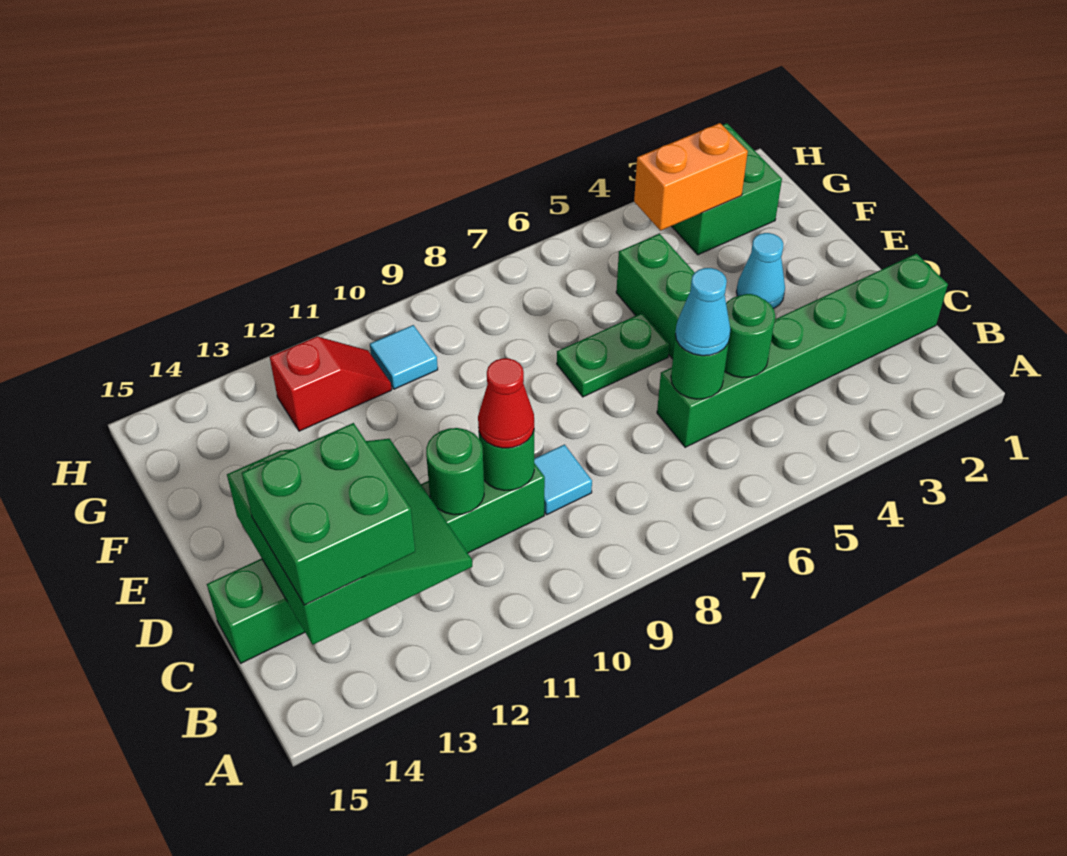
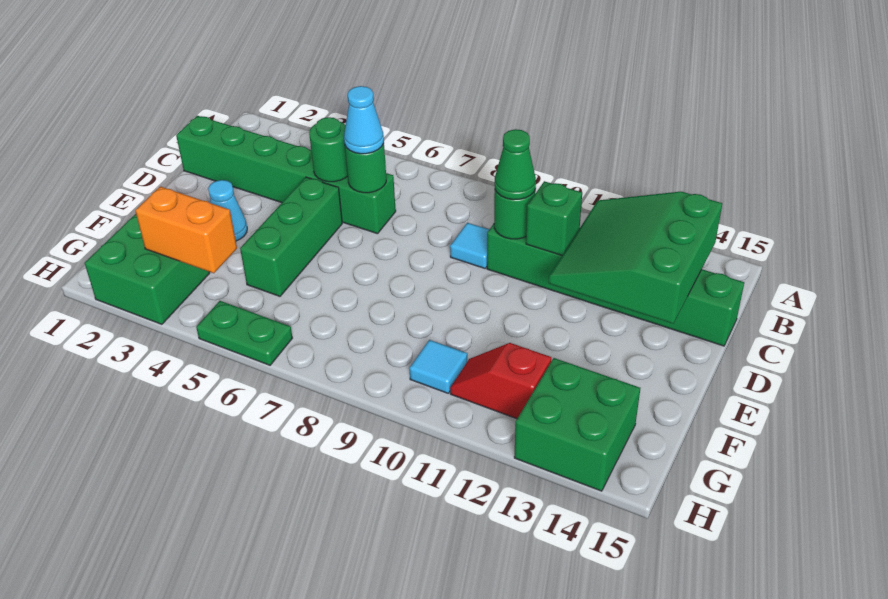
green brick B13:C14 level 3 -> green brick G13:H14 level 1
red cone C10 level 3 -> green cone C10 level 3
green round brick C11 level 2 -> green brick C11 level 2
green plate E6:E7 level 1 -> green plate H5:H6 level 1

